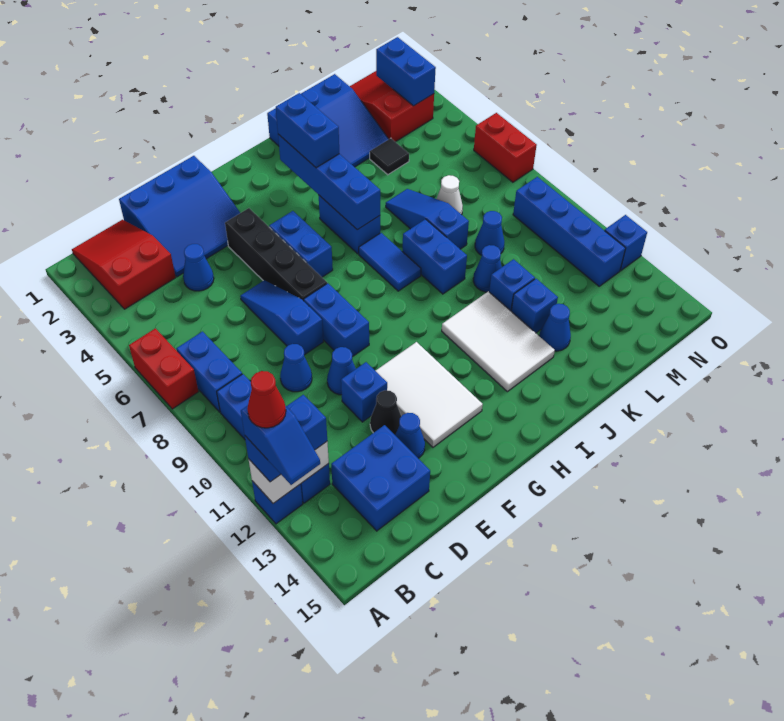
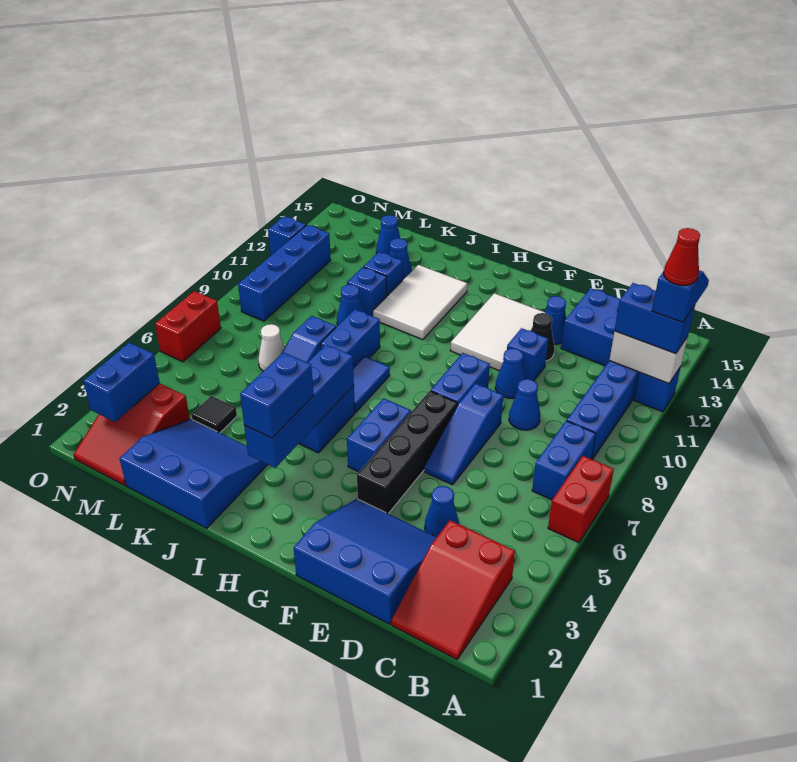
blue cone L9 level 1 -> blue cone L14 level 1

